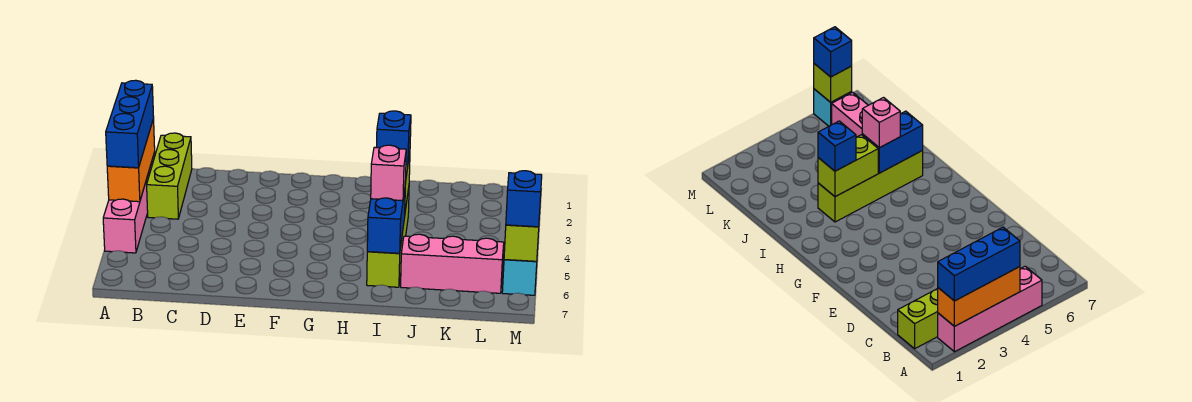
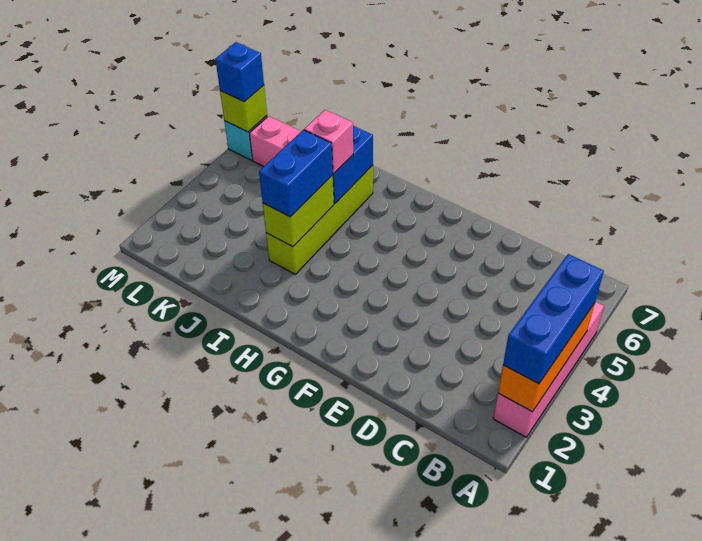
lime brick B1:B3 level 1 -> none
blue brick I3 level 3 -> blue brick I3:I4 level 3

